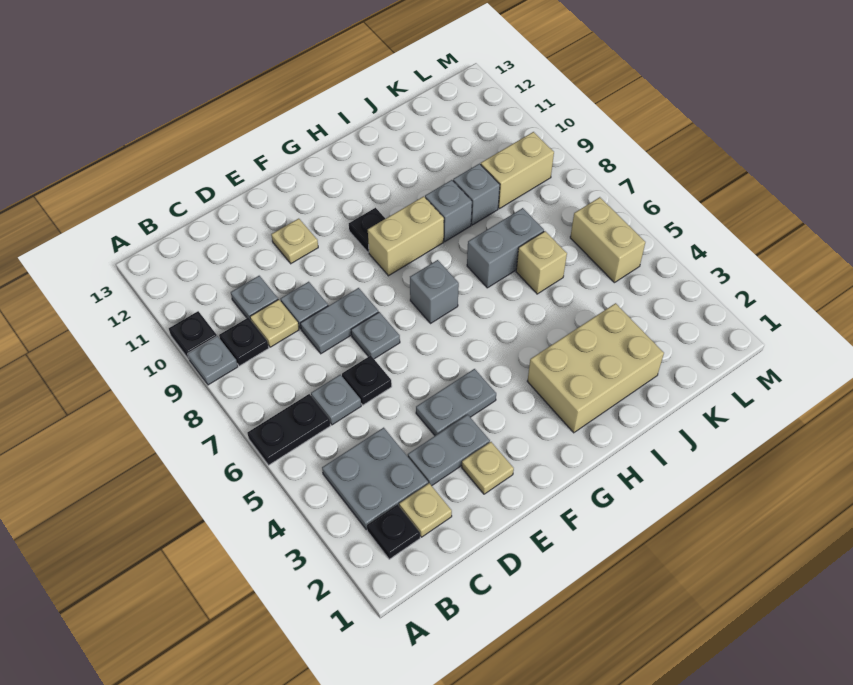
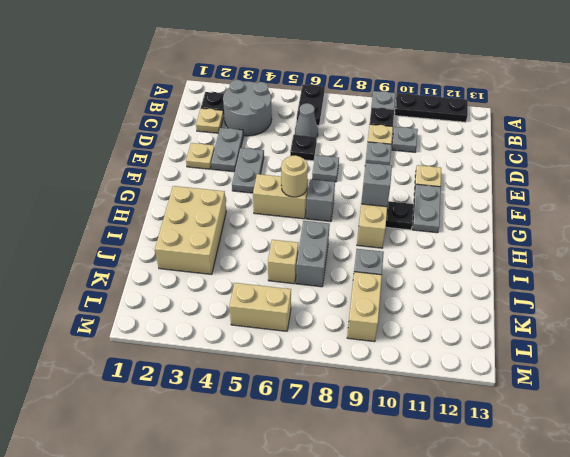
black plate A10 level 1 -> black plate A10:A12 level 1
grey plate B3:C4 level 1 -> grey round brick B3:C4 level 1
grey plate C6 level 1 -> grey cone C6 level 1
grey plate D8:E8 level 1 -> grey plate F11:G11 level 1
none -> tan brick G5:G6 level 1
none -> tan round brick G6 level 2
grey brick I9 level 1 -> grey brick G9 level 2

